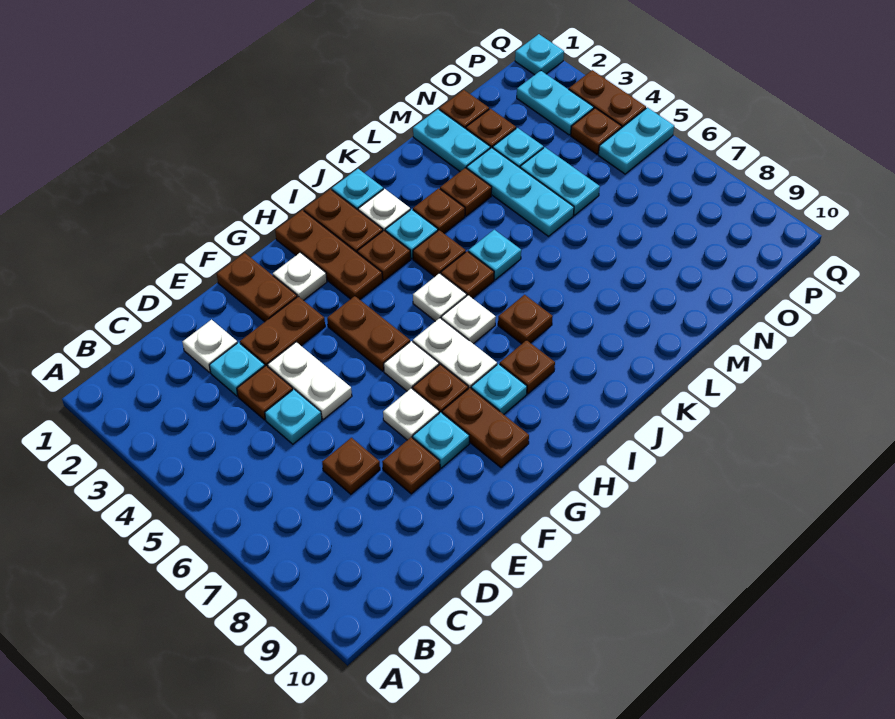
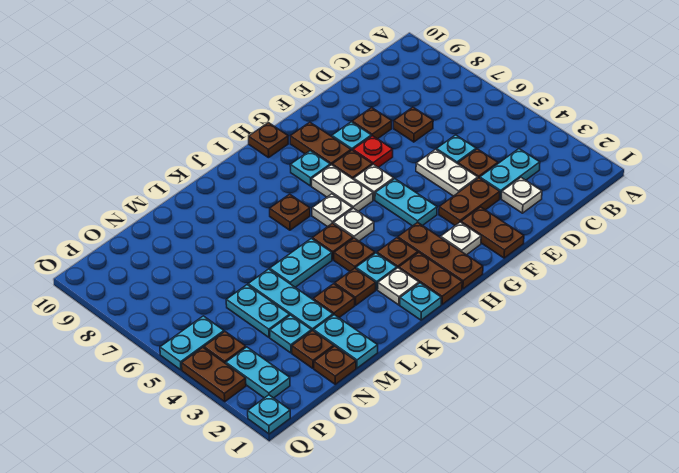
cyan plate D3 level 1 -> cyan plate C3:D3 level 1
white plate F7 level 1 -> red plate F7 level 1
brown plate G4:G5 level 1 -> cyan plate G4:G5 level 1
brown plate I8 level 1 -> brown plate H10 level 1
cyan plate K5 level 1 -> cyan plate K5:L5 level 1

